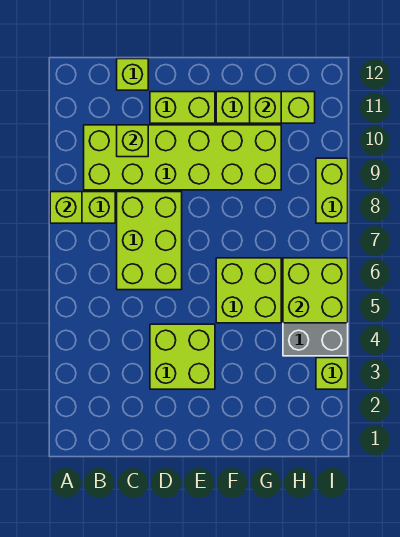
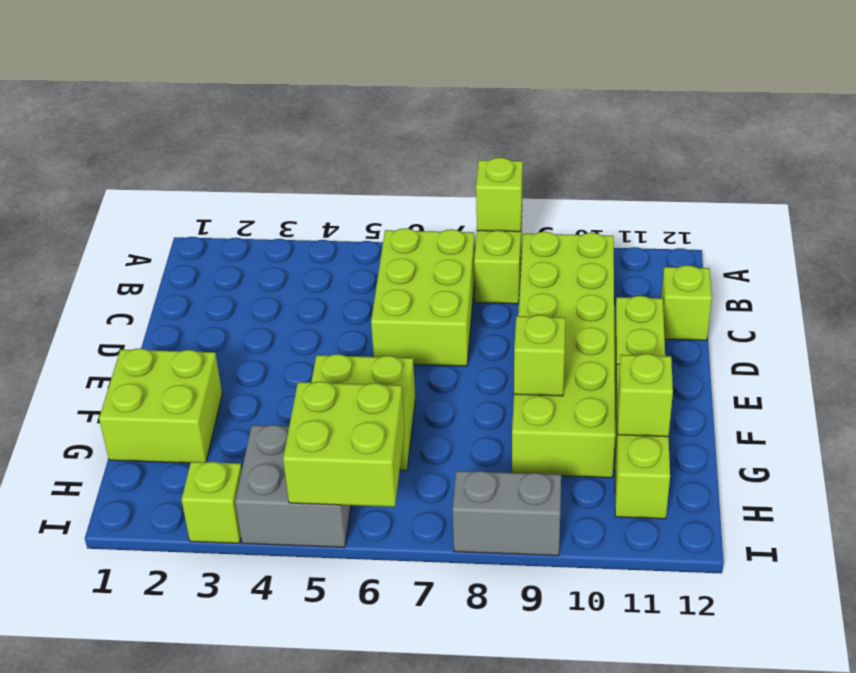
lime brick C6:D8 level 1 -> lime brick B6:D7 level 1
lime brick C10 level 2 -> lime brick F9 level 2
lime brick D3:E4 level 1 -> lime brick F1:G2 level 1
lime brick I8:I9 level 1 -> grey brick I8:I9 level 1

